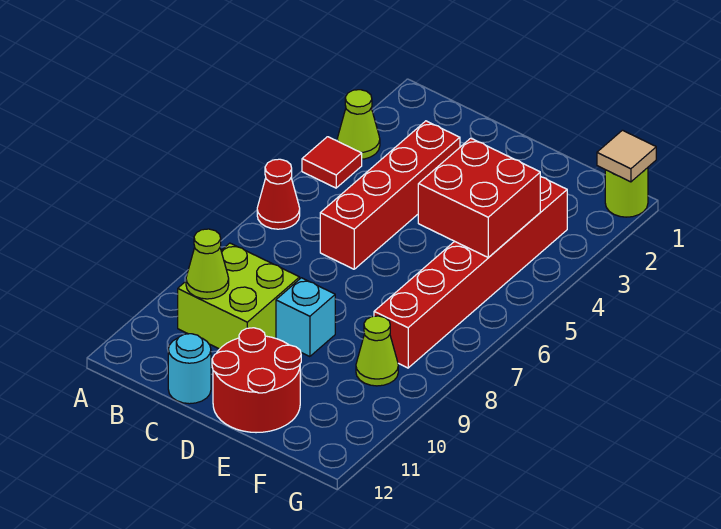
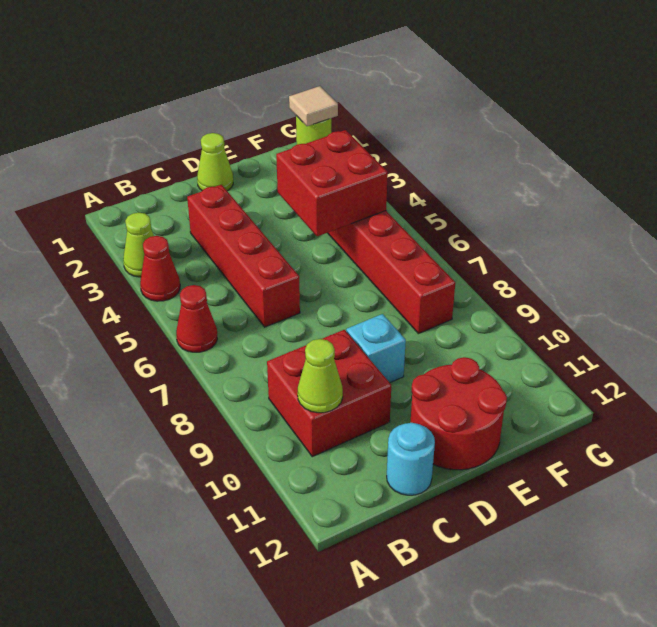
red tile A4 level 1 -> red cone A4 level 1
lime brick B9:C10 level 1 -> red brick B9:C10 level 1
lime cone F9 level 1 -> lime cone D1 level 1

